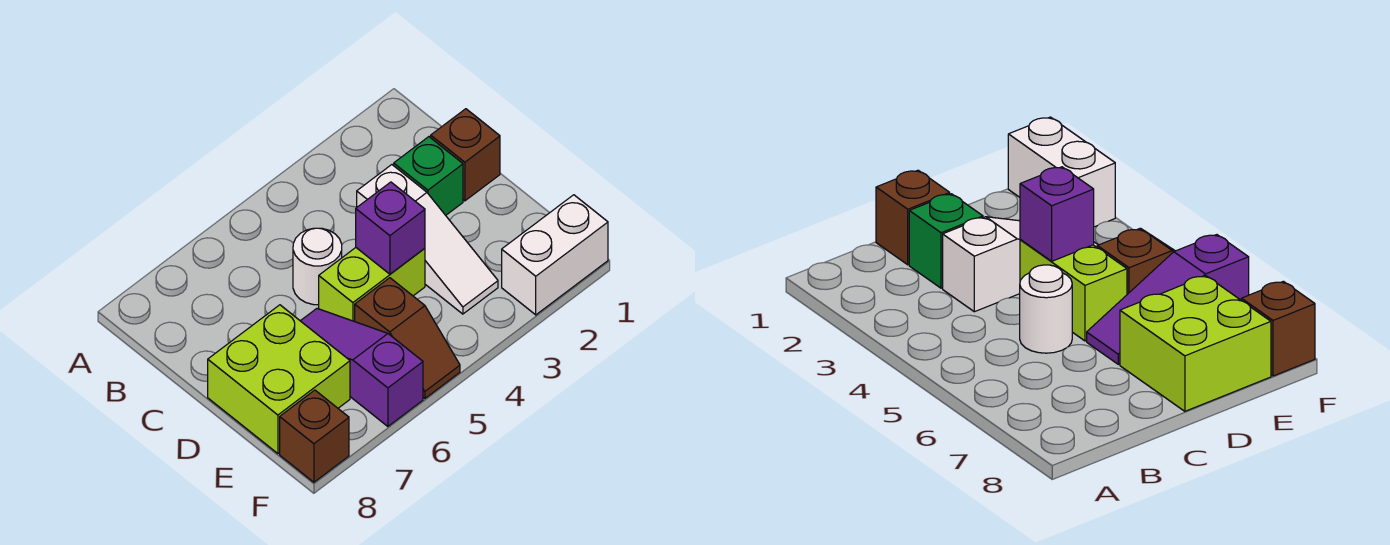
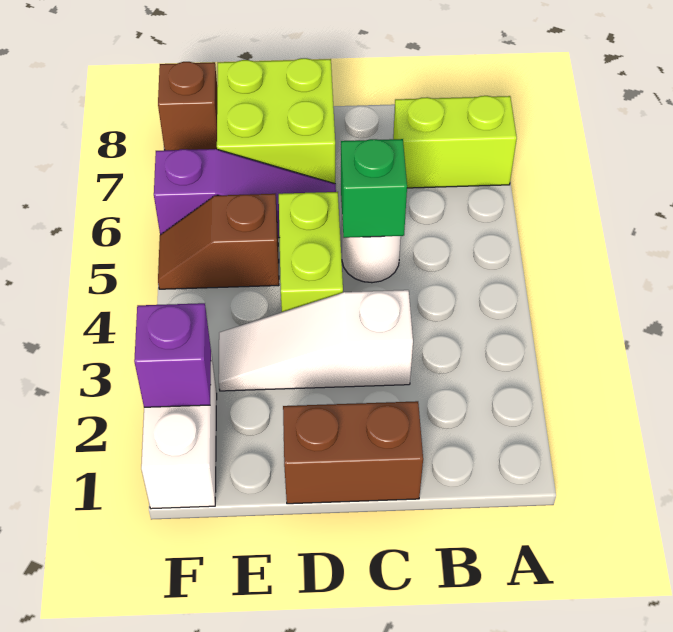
none -> lime brick A7:B7 level 1
brown brick C1 level 1 -> brown brick C1:D1 level 1
green brick C2 level 1 -> green brick C5 level 2
purple brick D4 level 2 -> purple brick F2 level 2

